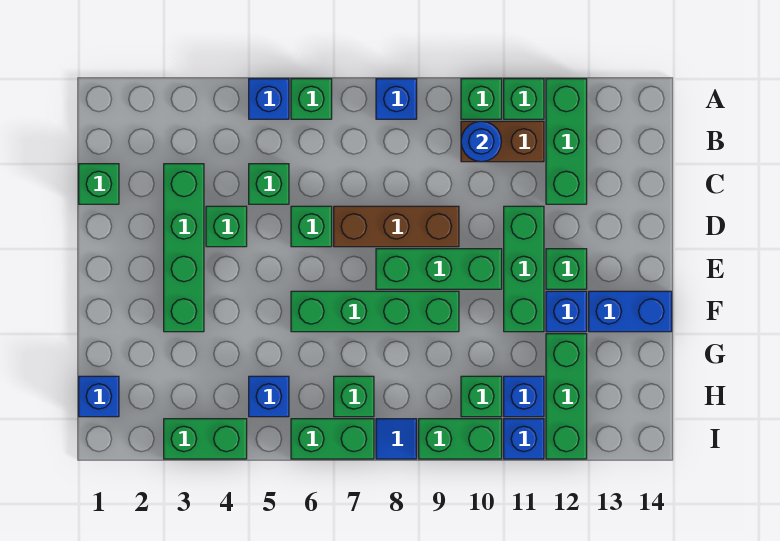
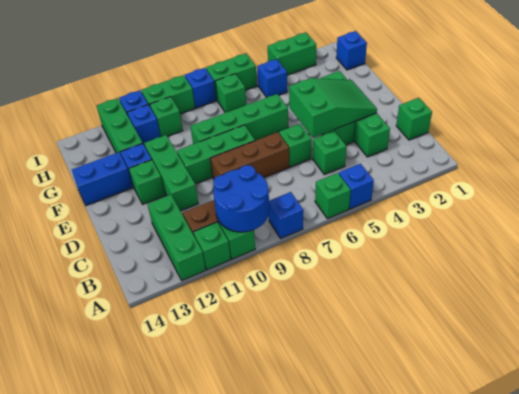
blue round brick B10 level 2 -> blue round brick A9:B10 level 2
none -> green slope D3:E5 level 2 top 5
blue tile I8 level 1 -> blue brick I8 level 1

